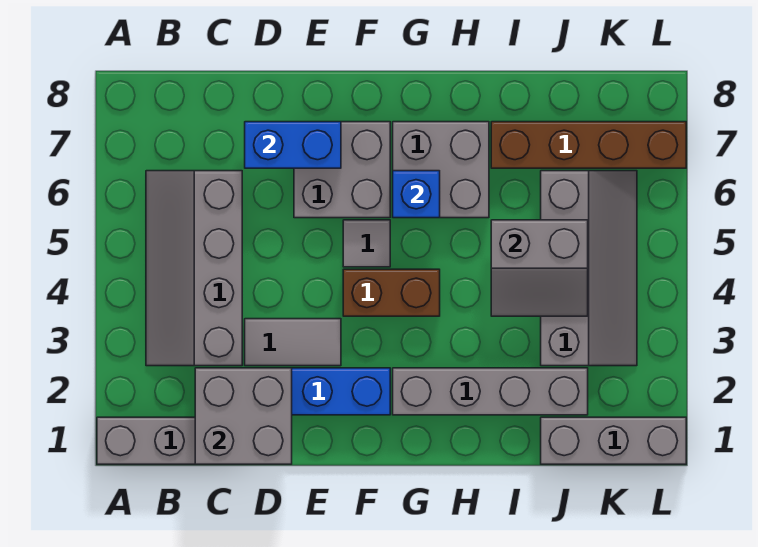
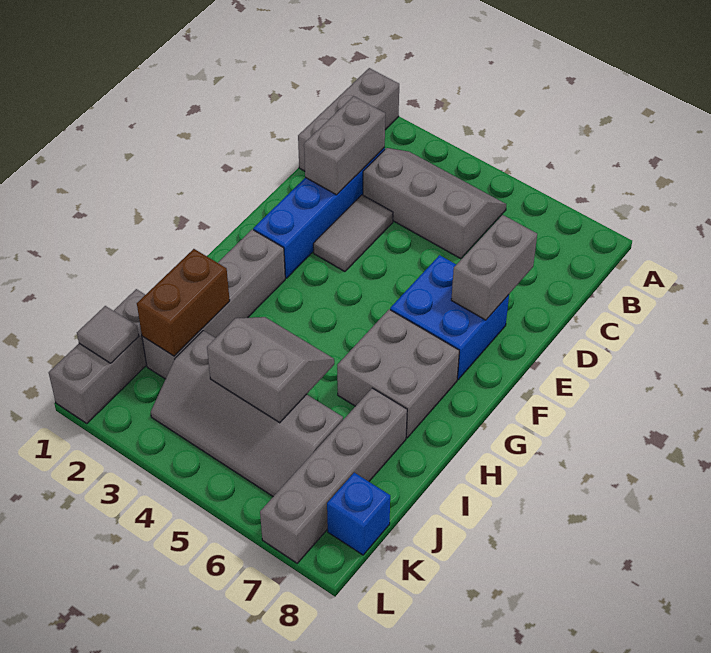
grey slope B3:C6 level 1 top C -> grey slope B3:C5 level 1 top C
grey brick C1:D2 level 2 -> grey brick C2:D2 level 2
blue brick D7:E7 level 2 -> grey brick D7:E7 level 2
grey brick E6:F7 level 1 -> blue brick E6:F7 level 1
brown brick F4:G4 level 1 -> brown brick I2:J2 level 2
grey tile F5 level 1 -> grey tile K1 level 2
blue brick G6 level 2 -> blue brick K8 level 1
grey slope I4:J5 level 2 top 5 -> grey slope I4:J5 level 2 top J
brown brick I7:L7 level 1 -> grey brick I7:L7 level 1

